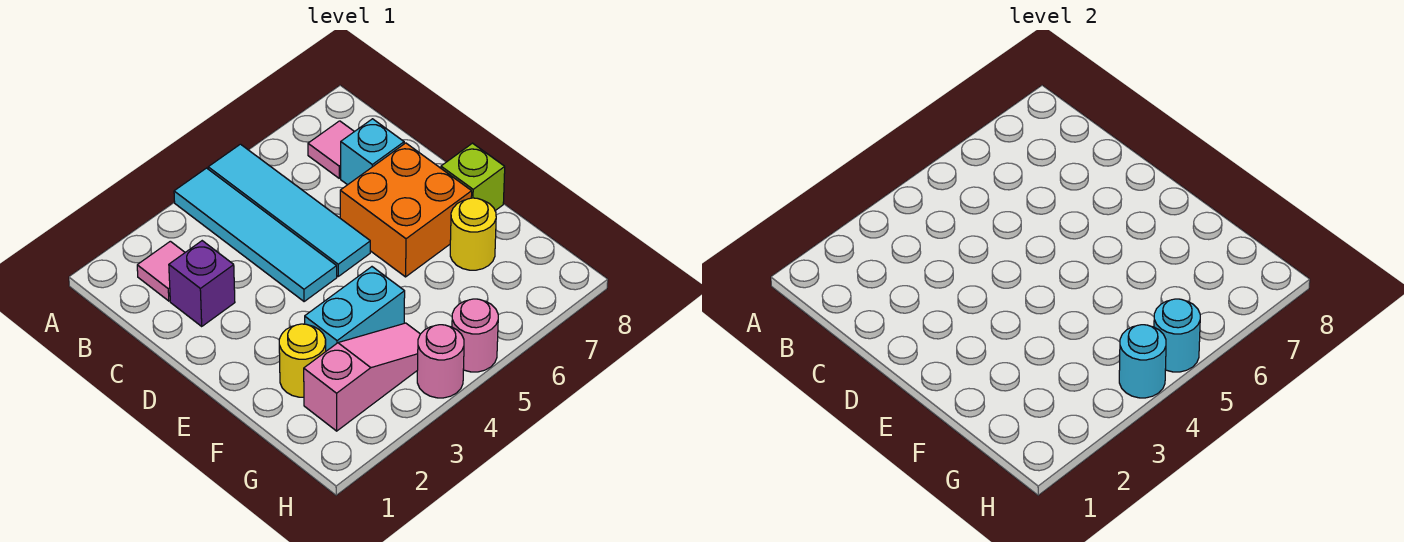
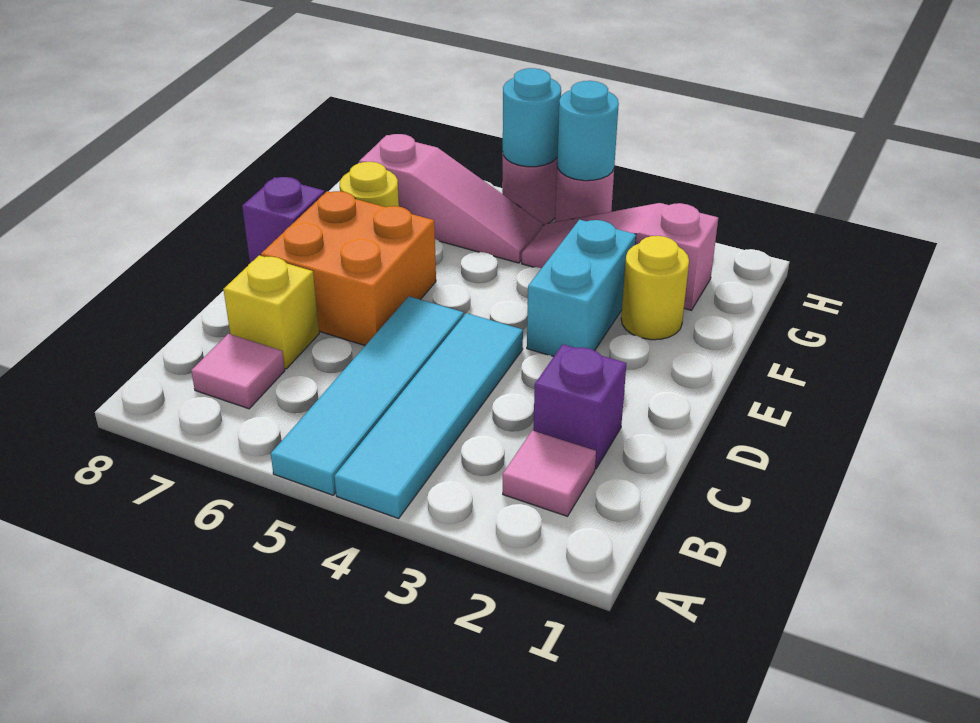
cyan brick C7 level 1 -> yellow brick C7 level 1
lime brick E8 level 1 -> purple brick E8 level 1
cyan brick F3:F4 level 1 -> cyan brick E3:F3 level 1
none -> pink slope G5:G7 level 1 top 7

